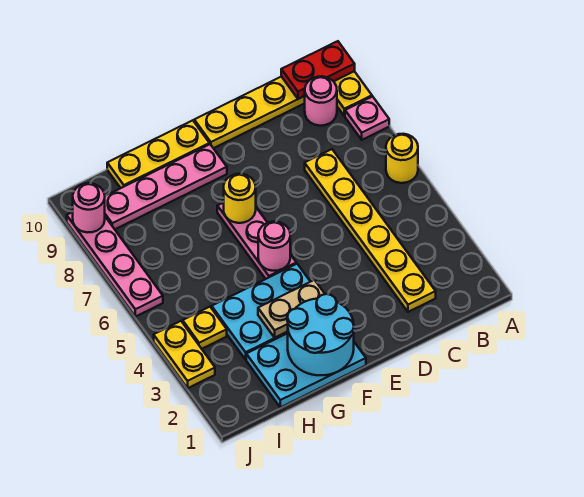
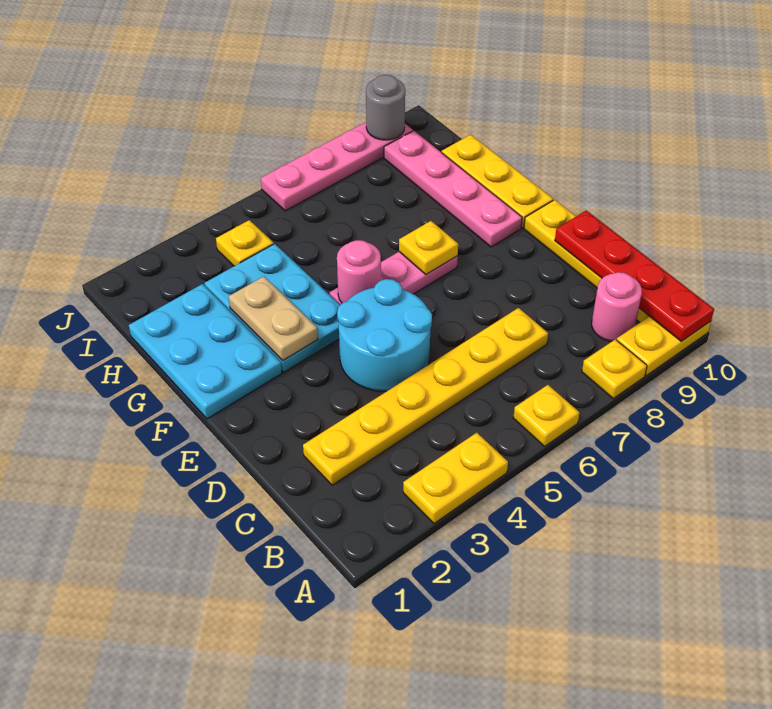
yellow round brick A6 level 1 -> yellow plate A6 level 1
pink plate A8 level 1 -> yellow plate A8 level 1
red plate A10:B10 level 2 -> red plate A10:D10 level 2
cyan round brick F1:G2 level 2 -> cyan round brick D4:E5 level 1
yellow round brick F7 level 2 -> yellow plate F7 level 2
yellow plate J3:J4 level 1 -> yellow plate A3:A4 level 1
pink round brick J9 level 2 -> grey round brick J9 level 2

